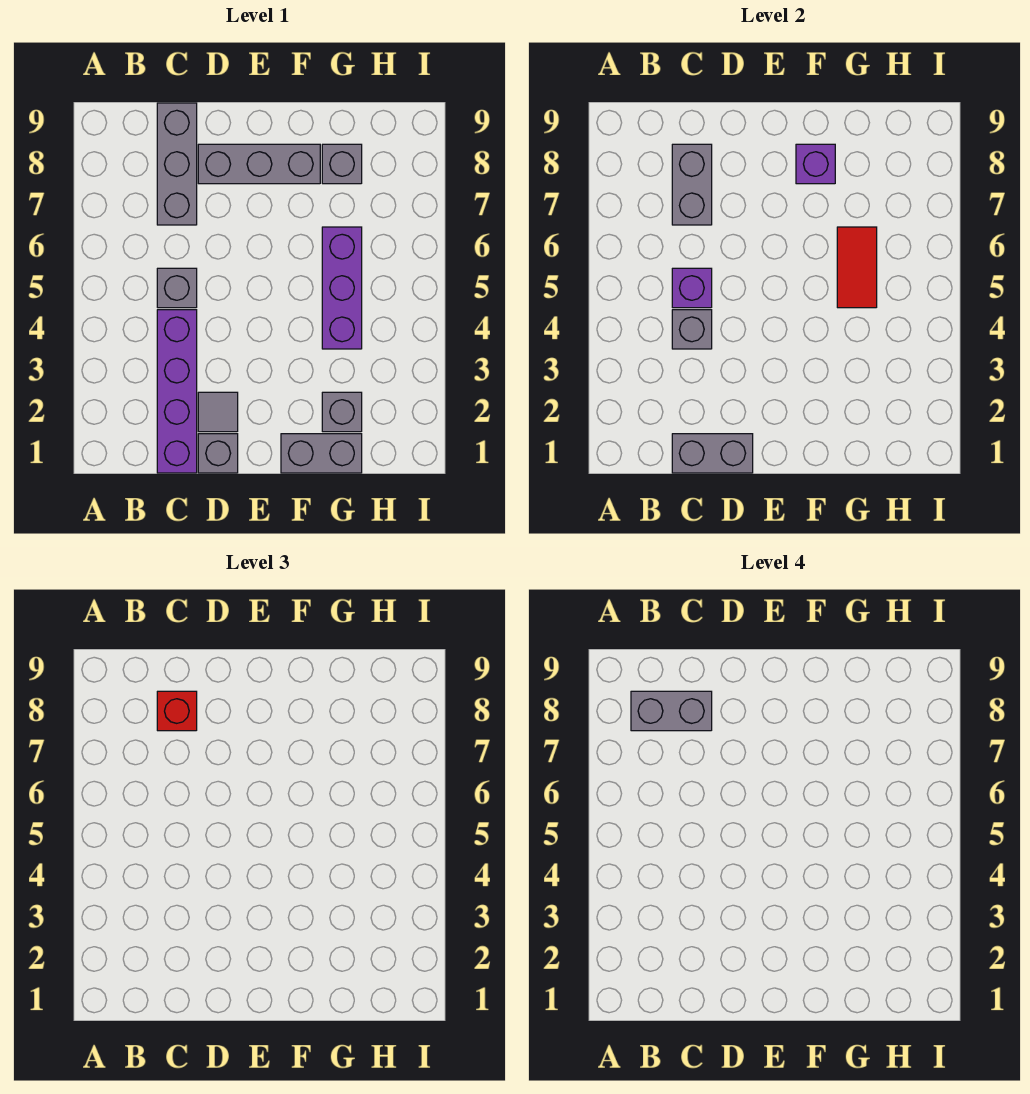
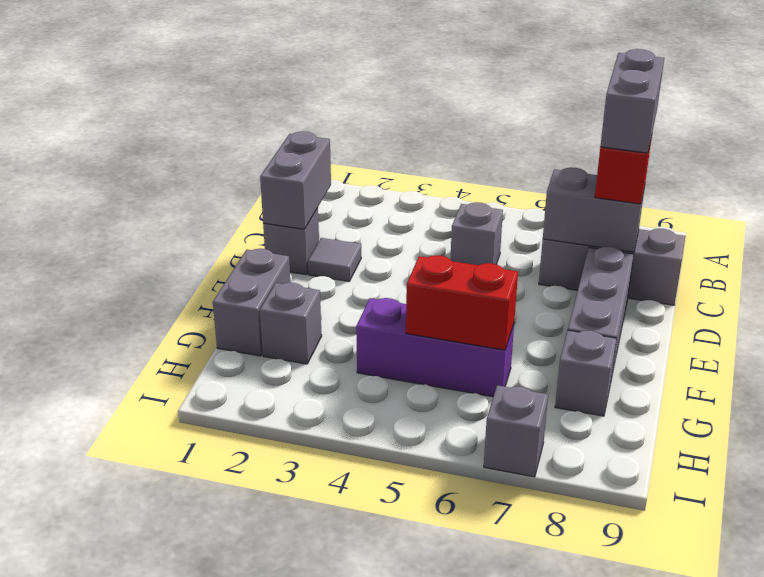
purple brick C1:C4 level 1 -> none
grey brick C4 level 2 -> grey brick I7 level 1
purple brick C5 level 2 -> none
purple brick F8 level 2 -> none
red tile G5:G6 level 2 -> red brick G5:G6 level 2

